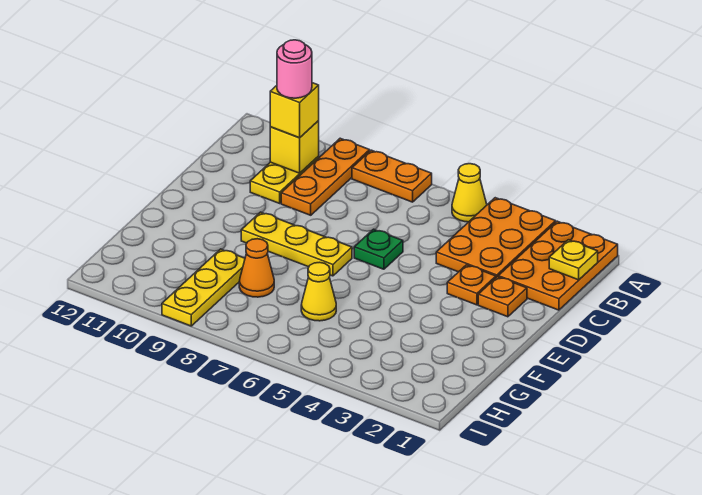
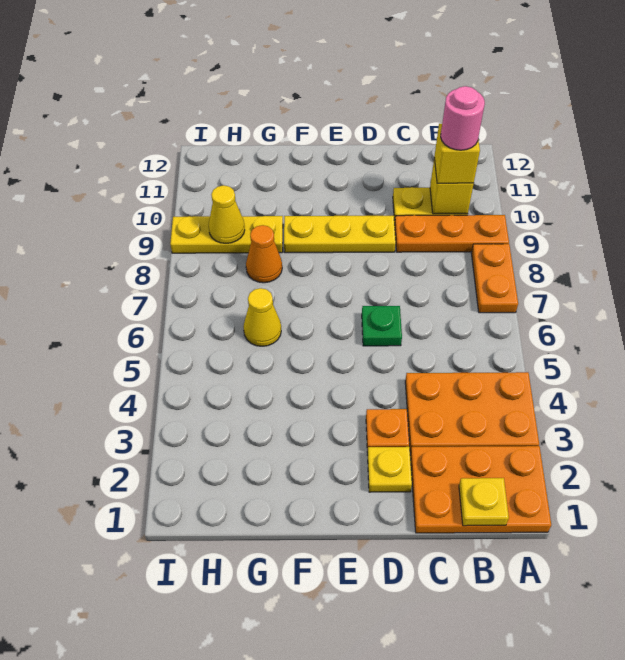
yellow cone A5 level 1 -> yellow cone H9 level 2
orange plate D2 level 1 -> yellow plate D2 level 1
yellow plate E7:E9 level 1 -> yellow plate D9:F9 level 1

